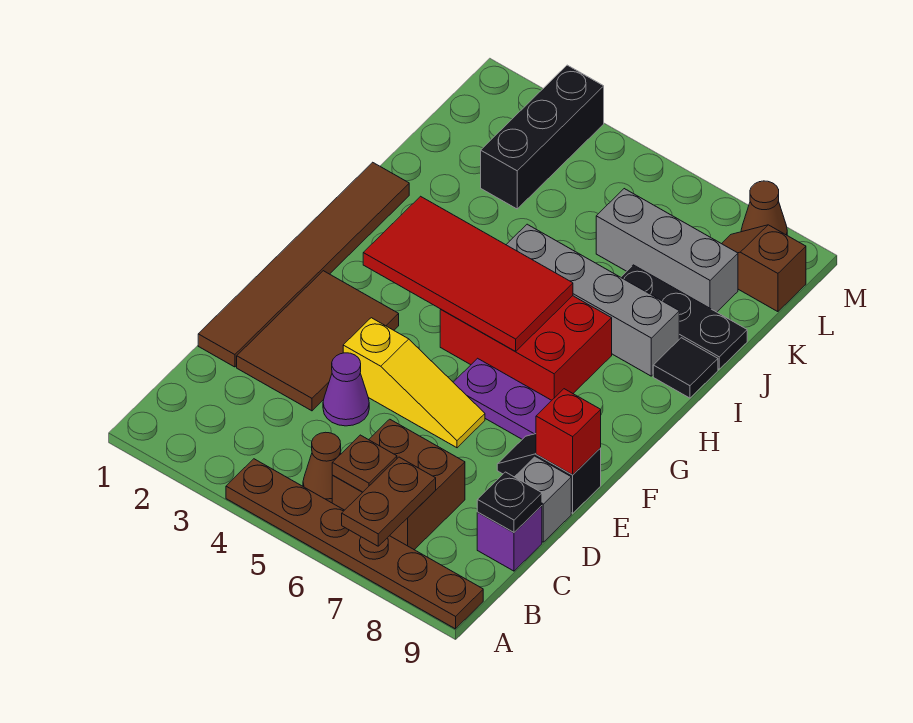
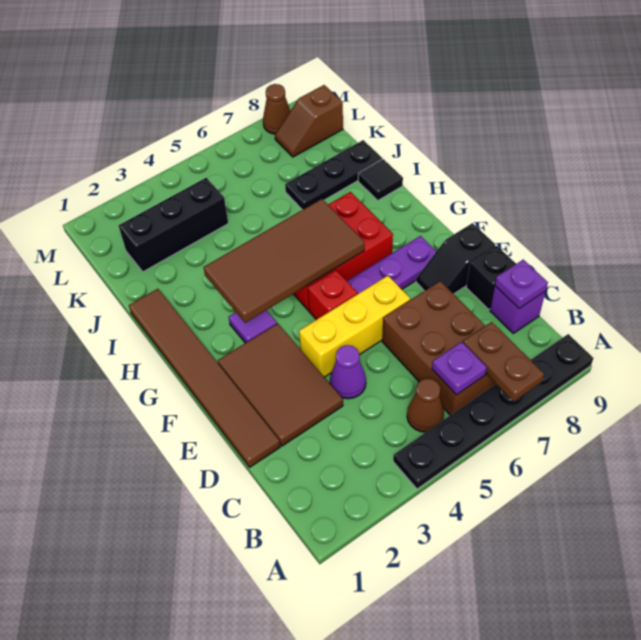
brown plate A4:A9 level 1 -> black plate A4:A9 level 1
brown brick B6:C7 level 1 -> brown brick B6:D7 level 1
brown plate B6 level 2 -> purple plate B6 level 2
black plate C9 level 2 -> purple plate C9 level 2
grey brick D9 level 1 -> black brick D9 level 1
yellow slope E4:E6 level 1 top 4 -> yellow brick E4:E6 level 1
red brick E9 level 2 -> red brick F5 level 1
none -> purple tile G3 level 1
red tile G3:H6 level 2 -> brown tile G3:H6 level 2
grey brick I5:I8 level 1 -> none
black brick K3:M3 level 1 -> black brick K2:K4 level 1
grey brick K6:K8 level 1 -> none

